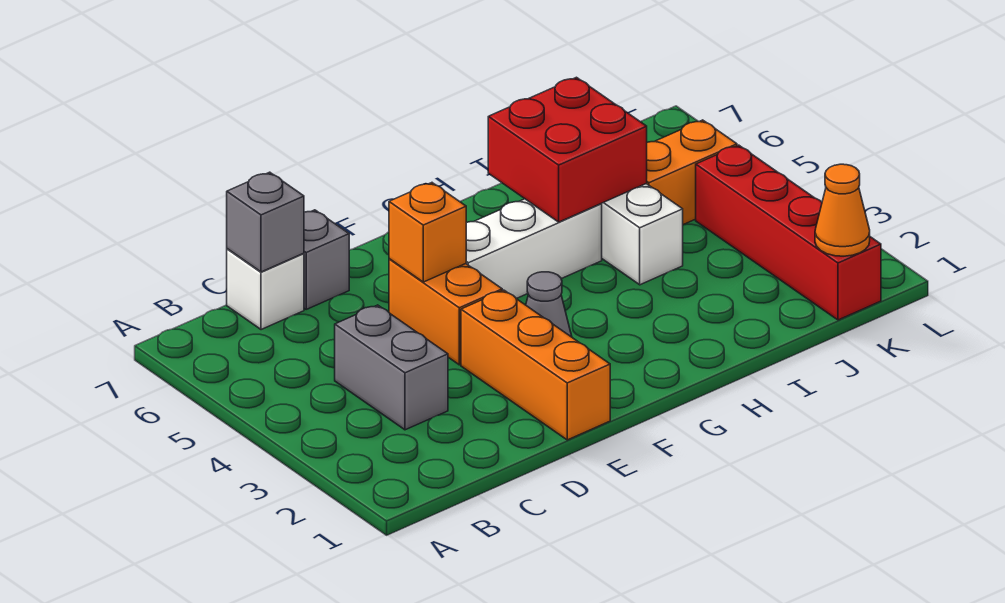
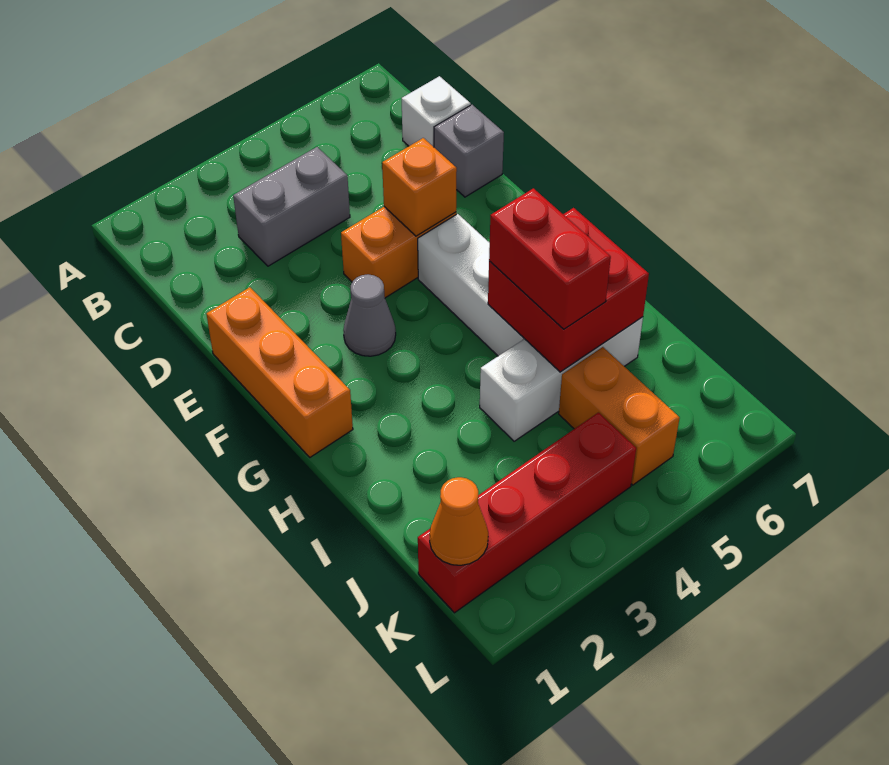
grey brick C7 level 2 -> none
orange brick E1:E3 level 1 -> orange brick E1:G1 level 1
none -> red brick H5:I5 level 3

